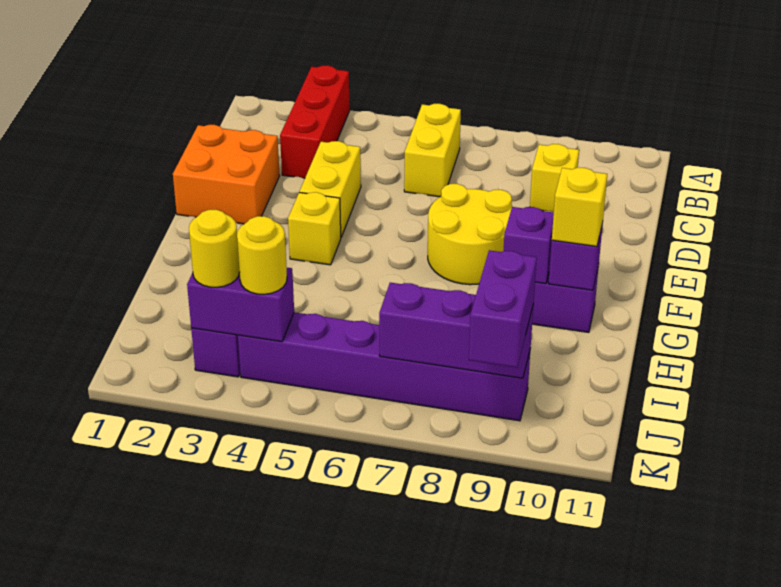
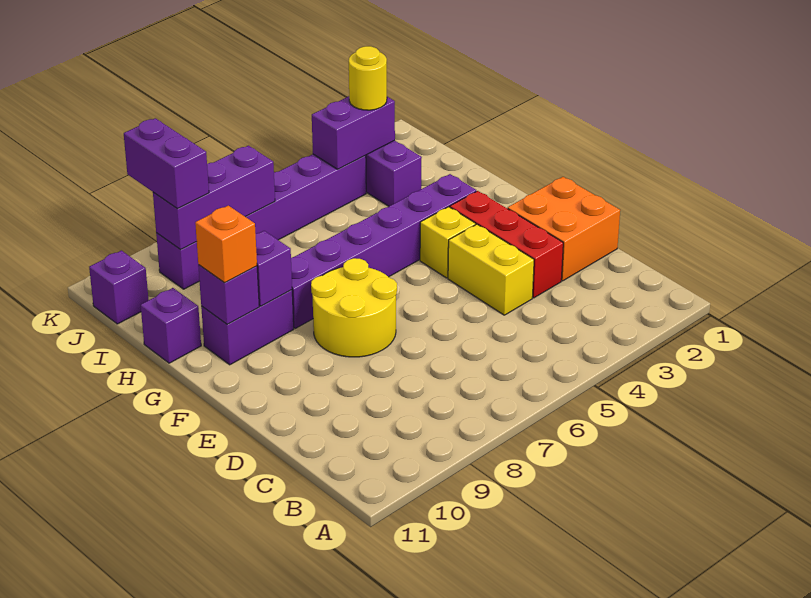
red brick A3:C3 level 1 -> red brick D3:F3 level 1
yellow brick B6:C6 level 1 -> none
yellow brick C9 level 1 -> none
none -> purple brick G3:G8 level 1
yellow brick G10 level 3 -> orange brick G10 level 3
none -> purple brick H11 level 1
yellow round brick J4 level 3 -> none
none -> purple brick J11 level 1

